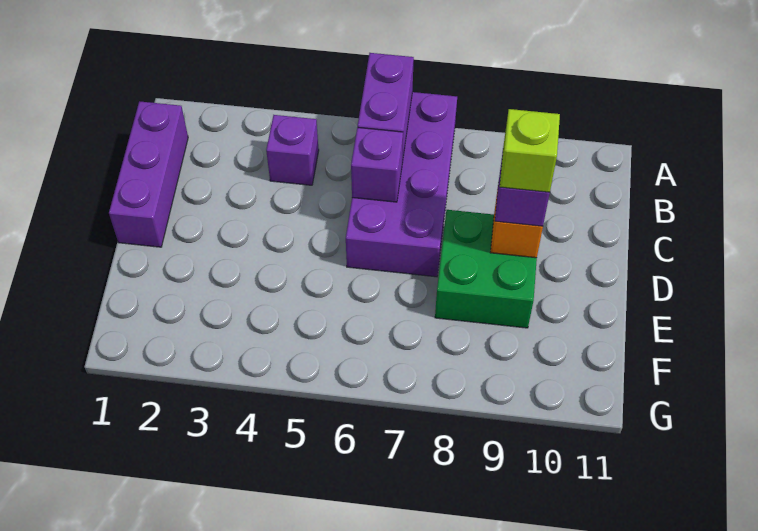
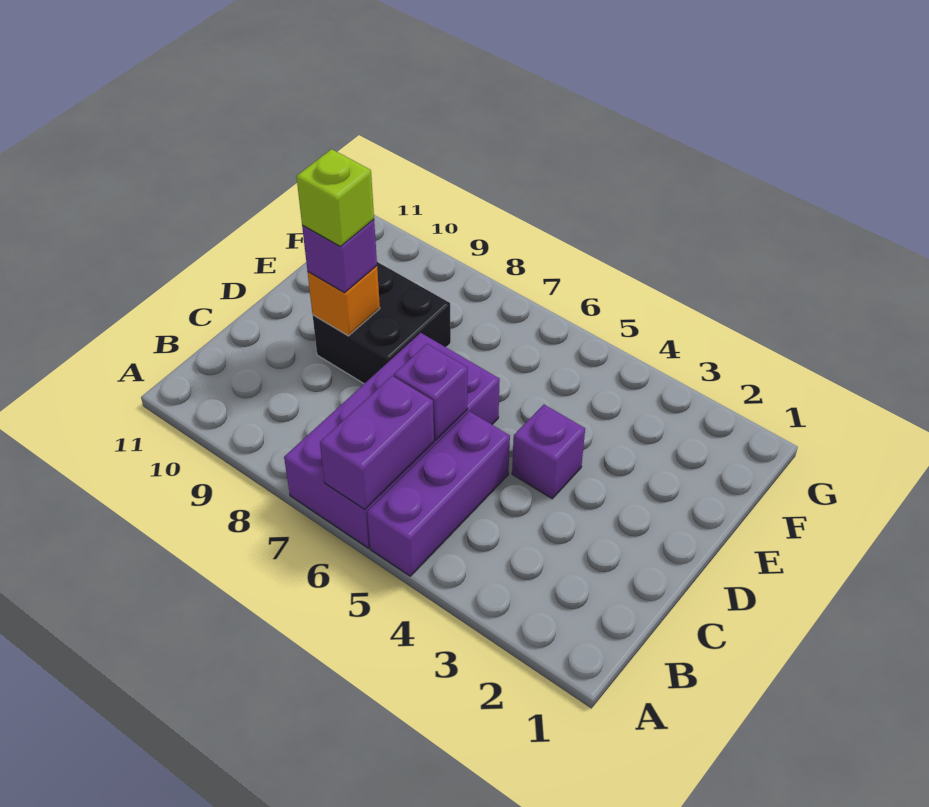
purple brick B1:D1 level 1 -> purple brick A5:C5 level 1
purple brick B4 level 1 -> purple brick D4 level 1
green brick D8:E9 level 1 -> black brick D8:E9 level 1

